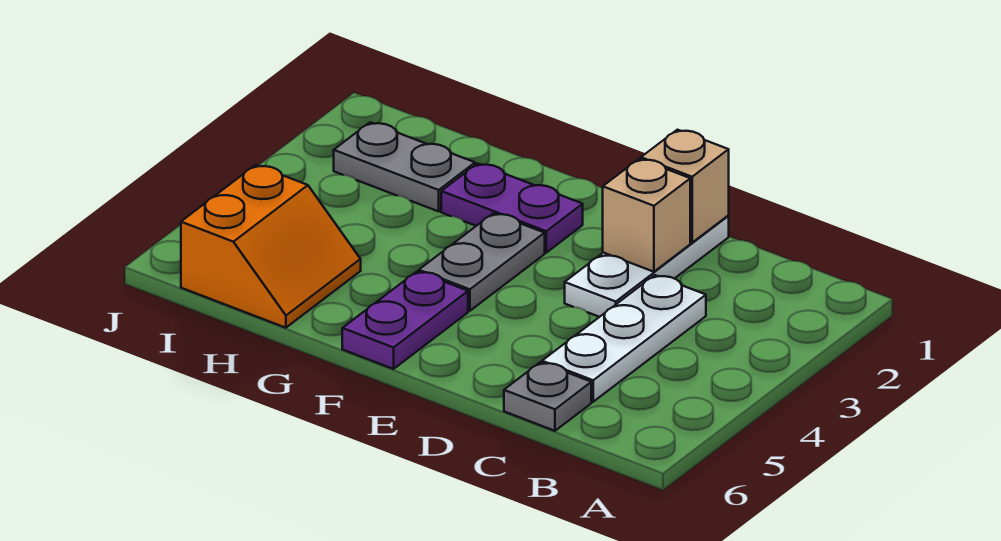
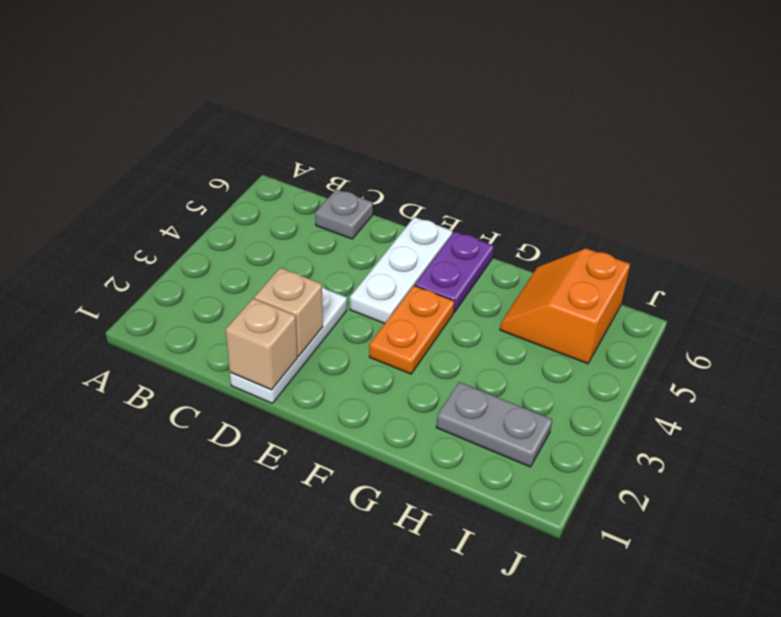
white plate C3:C5 level 1 -> white plate E4:E6 level 1
purple plate F2:G2 level 1 -> none
grey plate F3:F4 level 1 -> orange plate F3:F4 level 1

